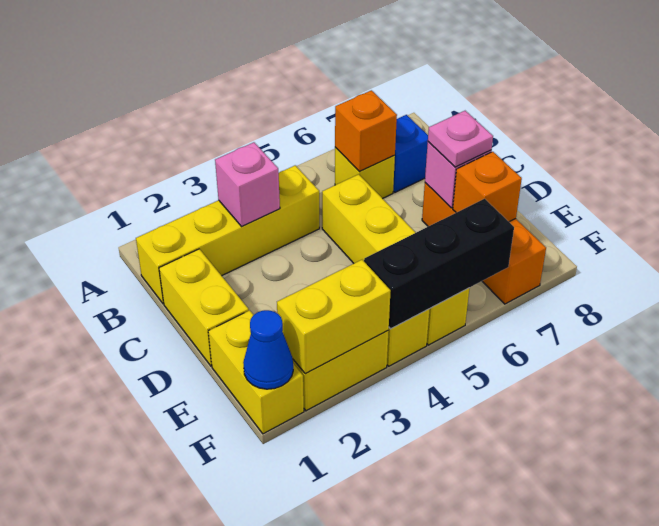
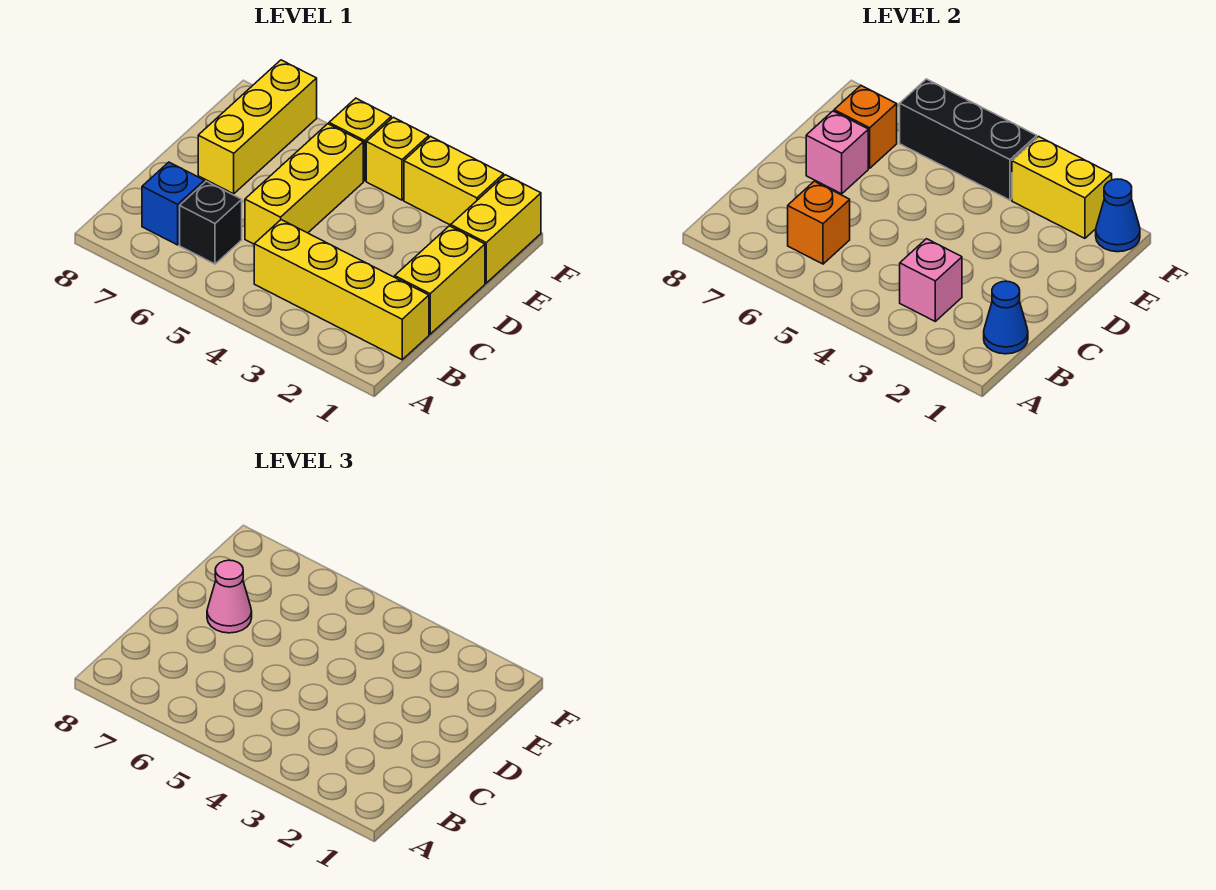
none -> blue cone B1 level 2
yellow brick B6 level 1 -> black brick B6 level 1
orange brick D7:F7 level 1 -> yellow brick D7:F7 level 1
pink plate D7 level 3 -> pink cone D7 level 3

